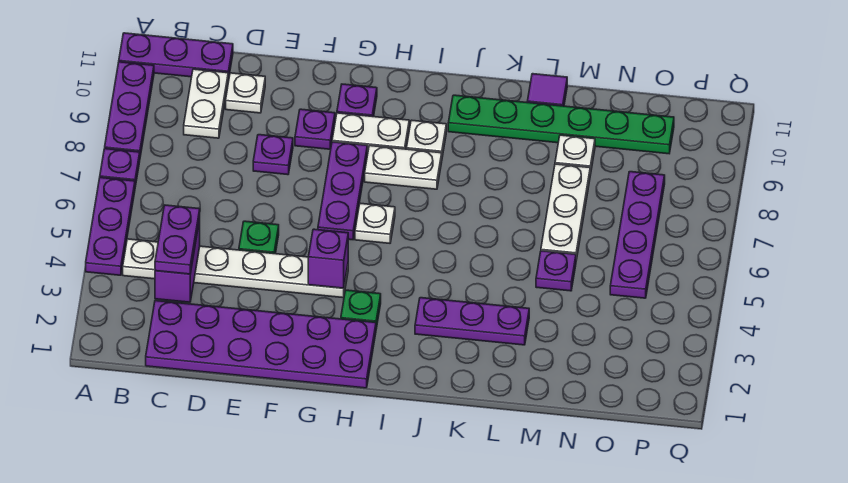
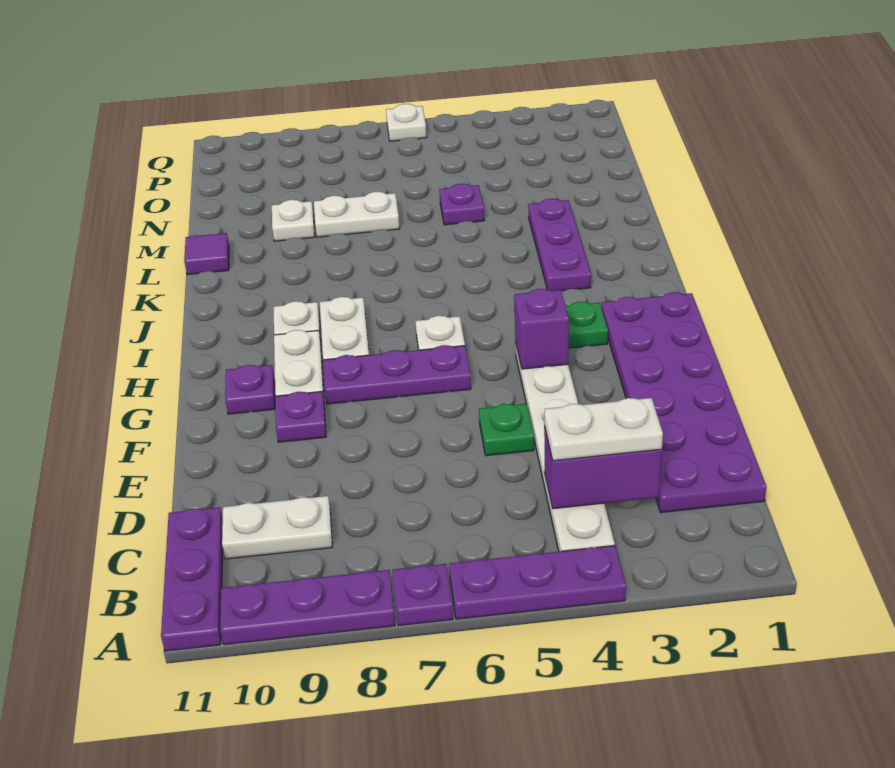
purple plate C3:C4 level 3 -> white plate C3:C4 level 3
white plate D10 level 1 -> white plate Q6 level 1
purple plate E8 level 1 -> none
green plate J10:O10 level 1 -> none
white plate M6:M8 level 1 -> white plate M7:M8 level 1
purple plate O5:O8 level 1 -> none

